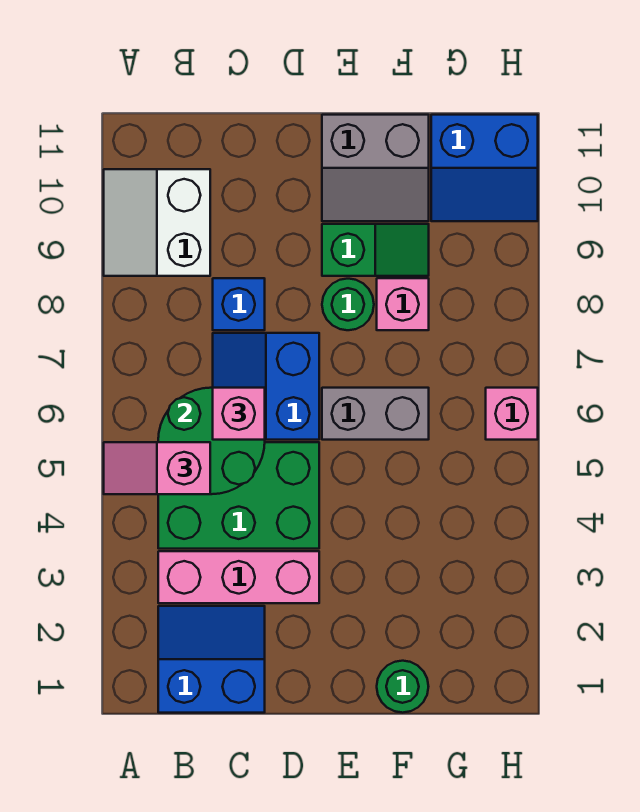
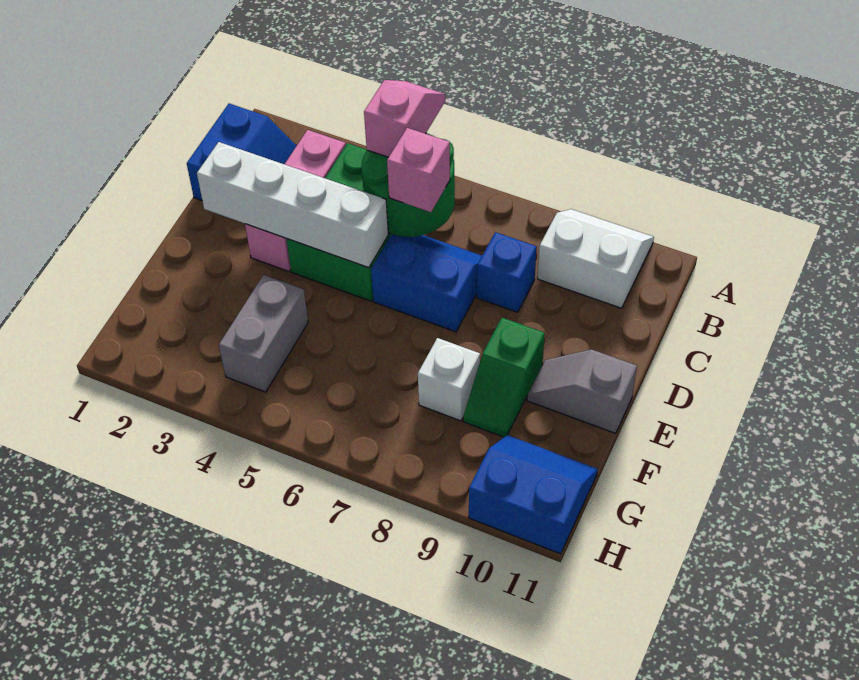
none -> white brick D2:D5 level 2
grey brick E6:F6 level 1 -> grey brick F4:G4 level 1
green round brick E8 level 1 -> none
grey slope E10:F11 level 1 top 11 -> grey slope E10:E11 level 1 top 11
green round brick F1 level 1 -> none
pink brick F8 level 1 -> white brick F8 level 1
blue slope G10:H11 level 1 top 11 -> blue slope G10:H11 level 1 top H
pink brick H6 level 1 -> none

